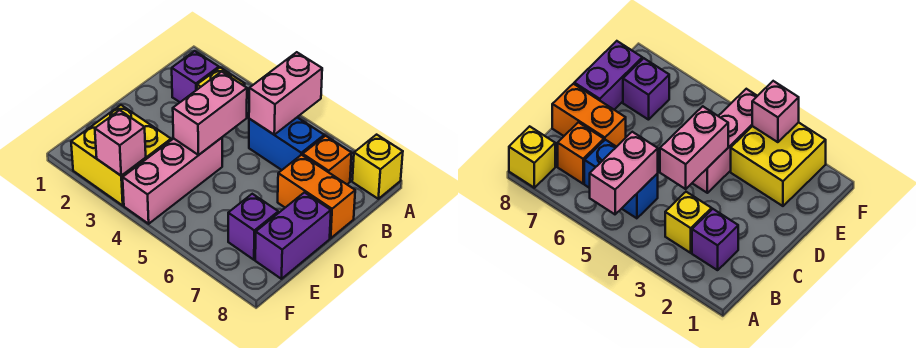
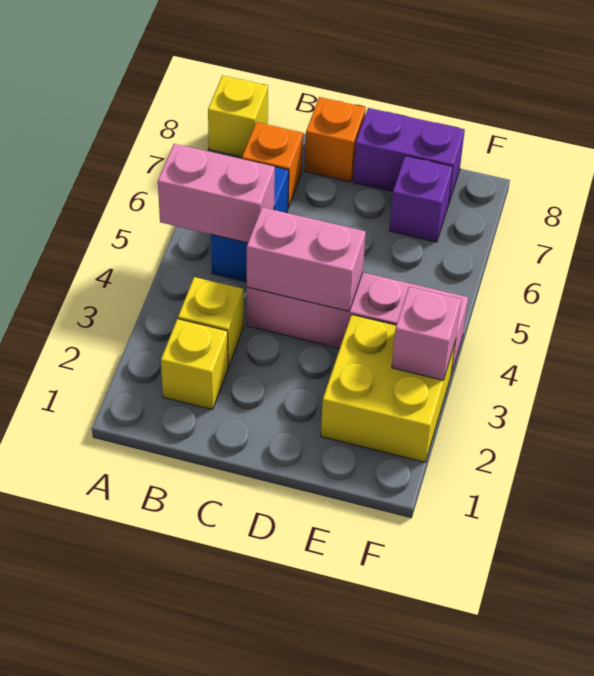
purple brick B2 level 1 -> yellow brick B2 level 1
orange brick C7:C8 level 1 -> orange brick C8 level 1
pink brick D4:F4 level 1 -> pink brick C4:F4 level 1

